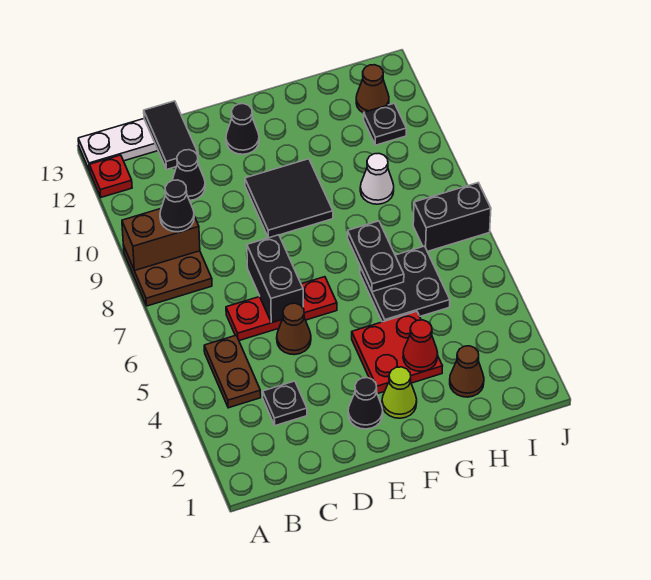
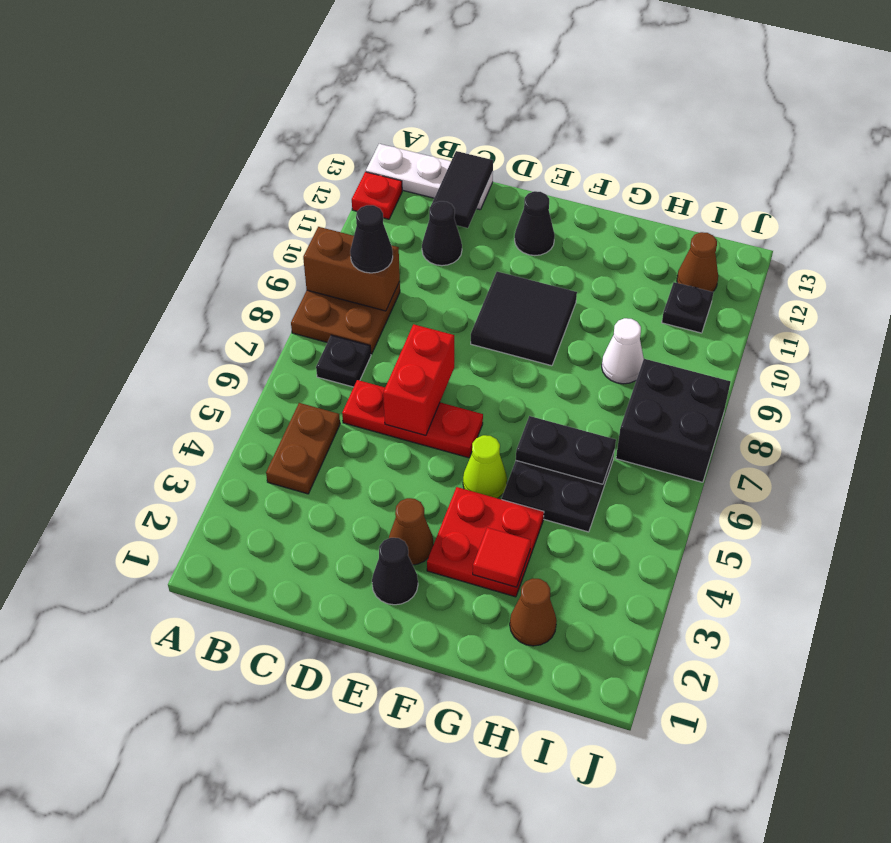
black plate C3 level 1 -> black plate B7 level 1
brown cone D5 level 1 -> brown cone E3 level 1
black brick D6:D7 level 2 -> red brick D6:D7 level 2
lime cone F2 level 1 -> lime cone F5 level 1
red cone G3 level 2 -> red tile G3 level 2
black plate G6:G7 level 2 -> black plate G6:H6 level 2
black brick I7:J7 level 1 -> black brick I7:J8 level 1

